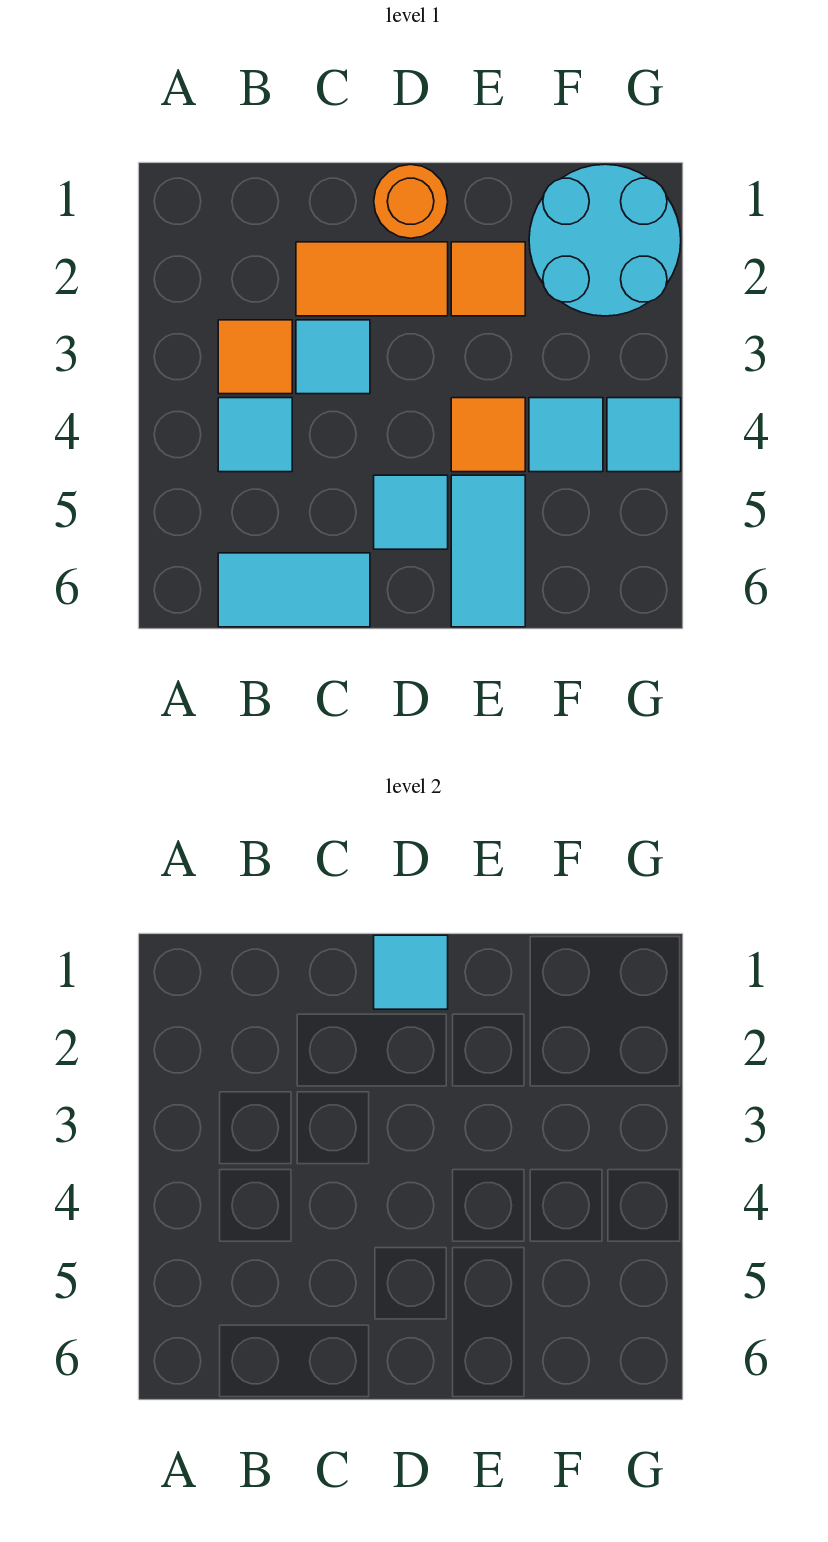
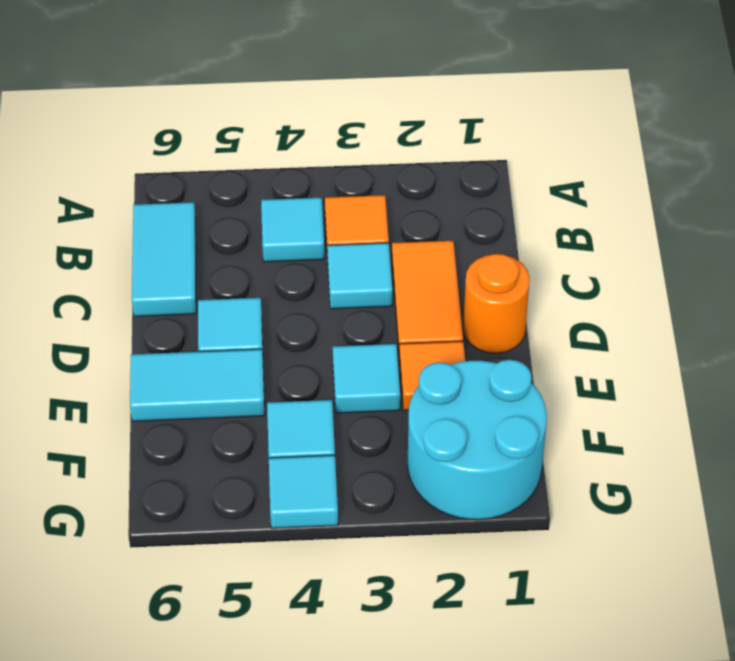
cyan tile D1 level 2 -> cyan tile E3 level 1
orange tile E4 level 1 -> none

